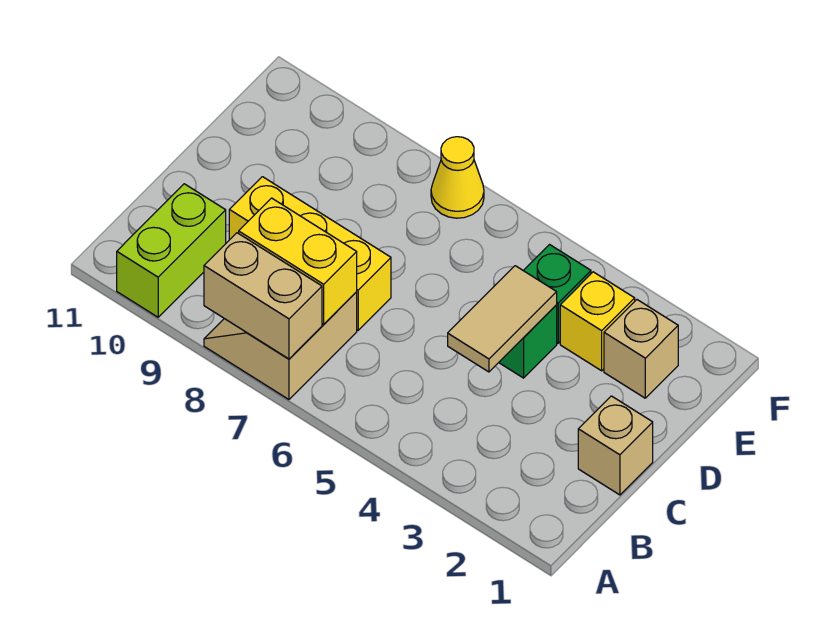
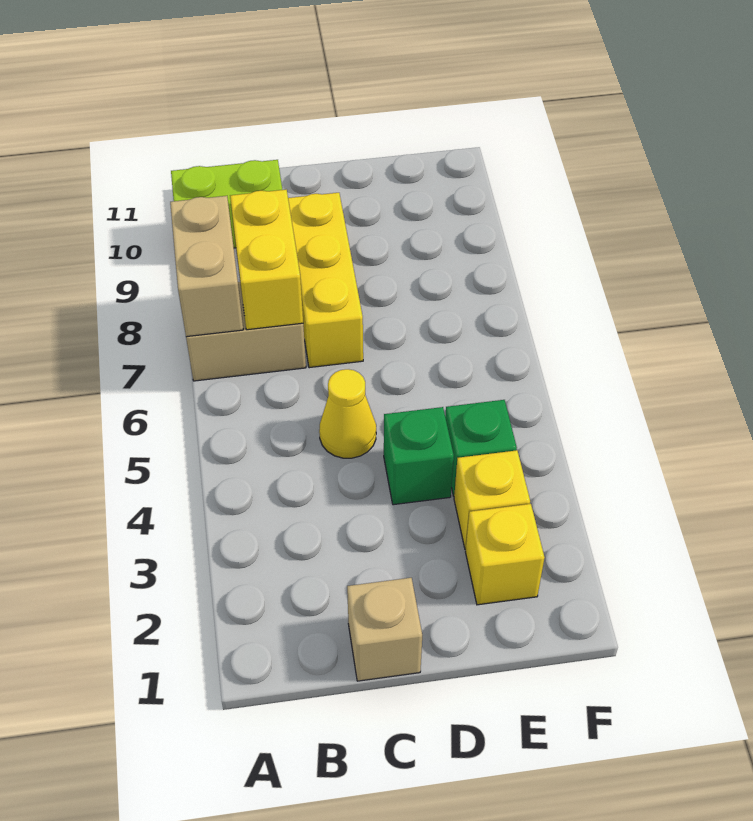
tan tile C4:D4 level 2 -> none
tan brick E2 level 1 -> yellow brick E2 level 1
yellow cone F7 level 1 -> yellow cone C5 level 1

